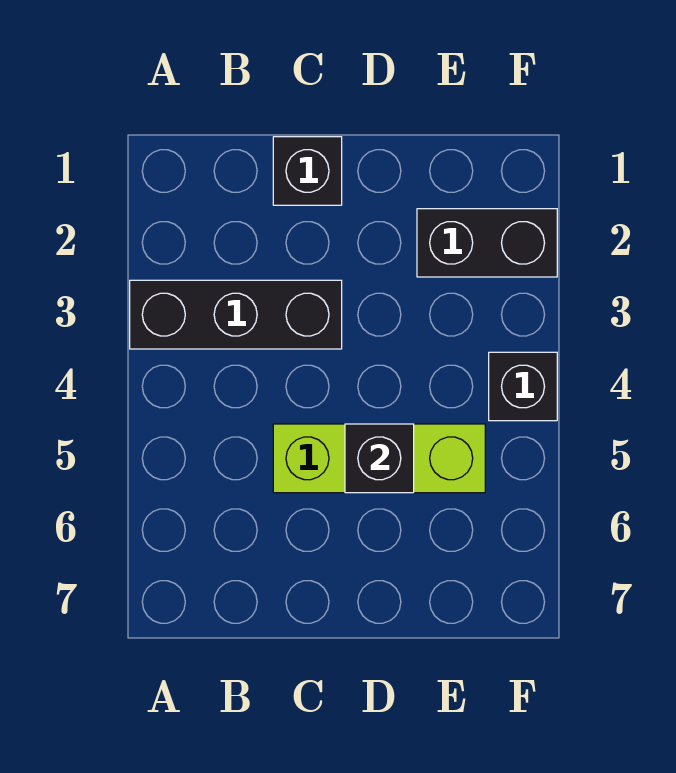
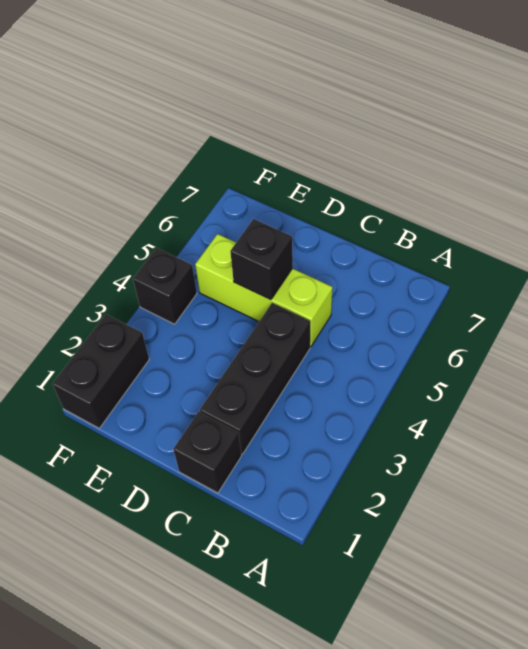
black brick A3:C3 level 1 -> black brick C2:C4 level 1
black brick E2:F2 level 1 -> black brick F1:F2 level 1

